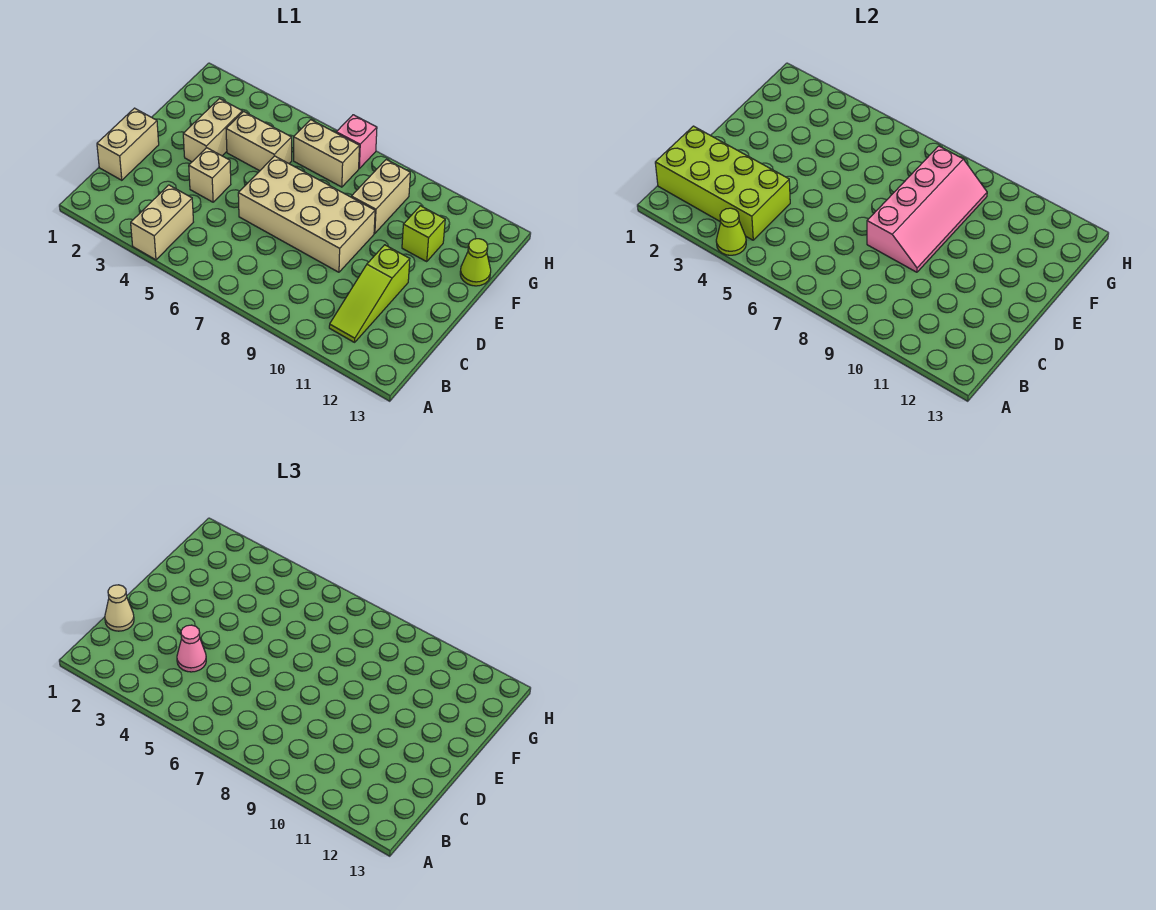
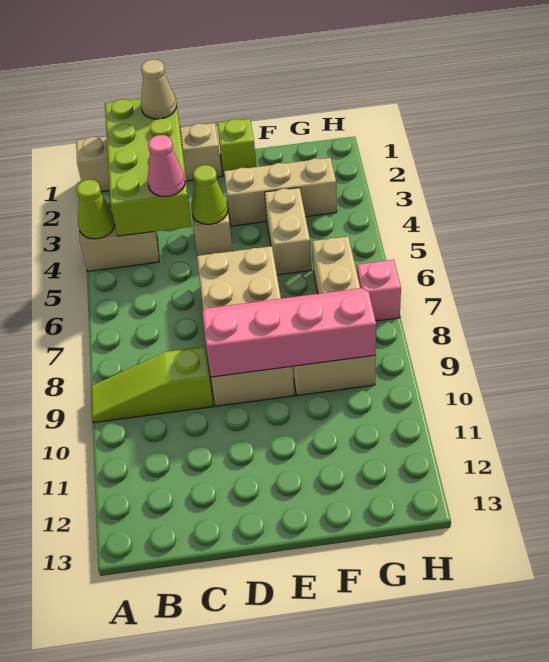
lime slope B11:D11 level 1 top D -> lime slope A9:C9 level 1 top C
tan brick C1:D1 level 1 -> tan brick A1:D1 level 1
pink slope D8:G9 level 2 top 8 -> pink slope D8:G9 level 2 top 9
tan brick E3:F3 level 1 -> tan brick E3:G3 level 1
lime brick F11 level 1 -> lime brick E1 level 1
lime cone F13 level 1 -> lime cone D4 level 2

